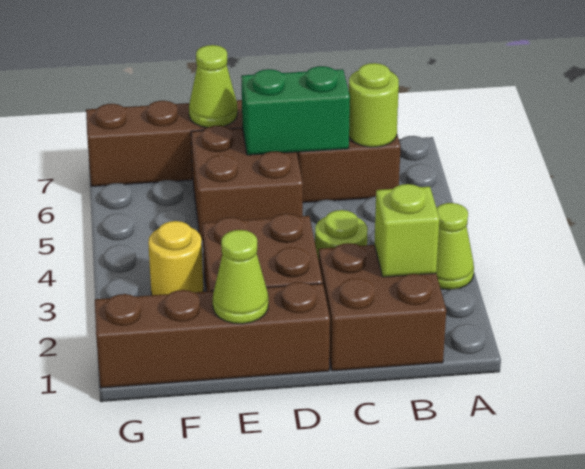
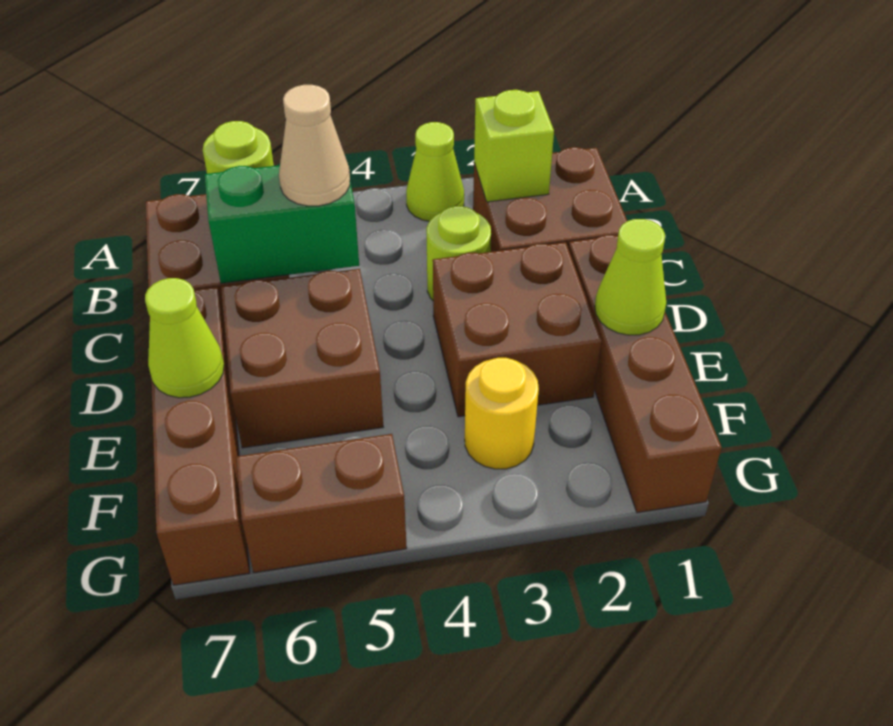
none -> tan cone C5 level 3
green brick C6:D6 level 2 -> green brick C5:C6 level 2
none -> brown brick G5:G6 level 1

